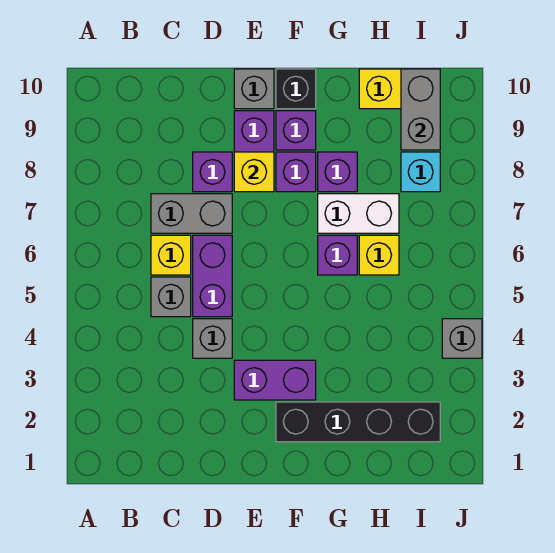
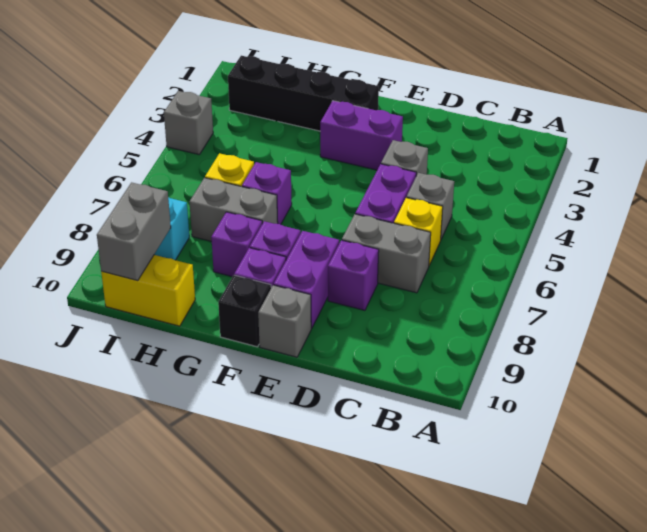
yellow brick E8 level 2 -> none
white brick G7:H7 level 1 -> grey brick G7:H7 level 1

